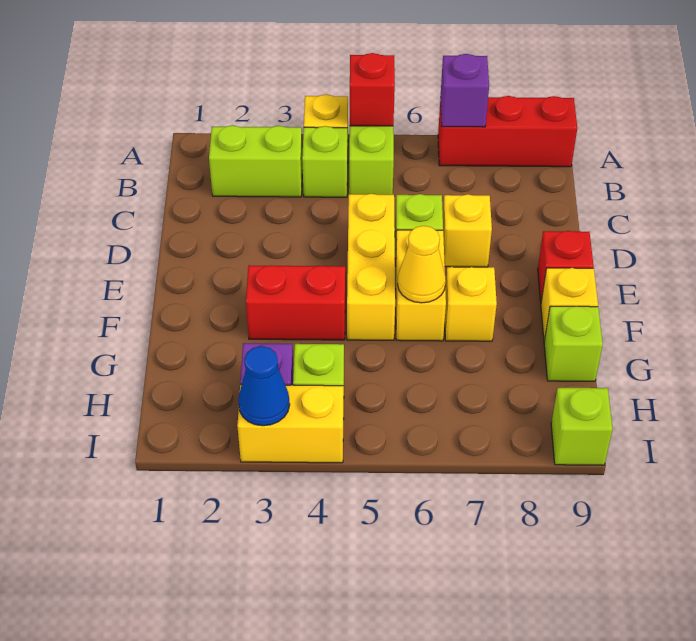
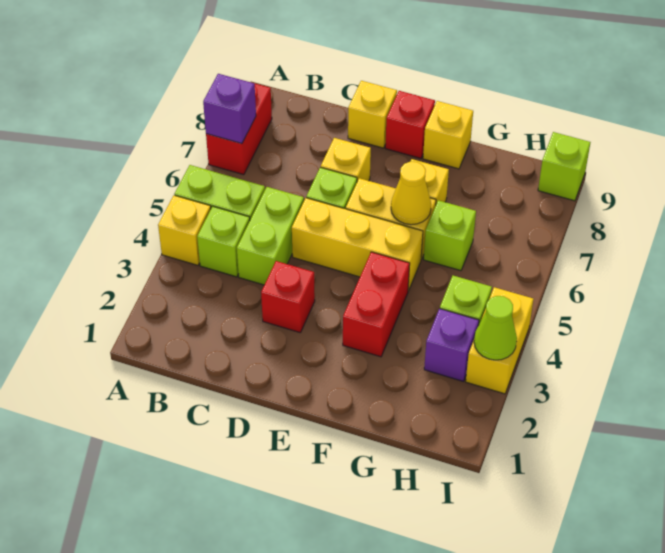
red brick A5 level 2 -> red brick D3 level 1
red brick A7:A9 level 1 -> red brick A7:A8 level 1
lime brick B2:B3 level 1 -> lime brick C4:C5 level 1
none -> yellow brick D9 level 1
lime brick G9 level 1 -> lime brick G6 level 1
blue cone I3 level 2 -> lime cone I3 level 2

